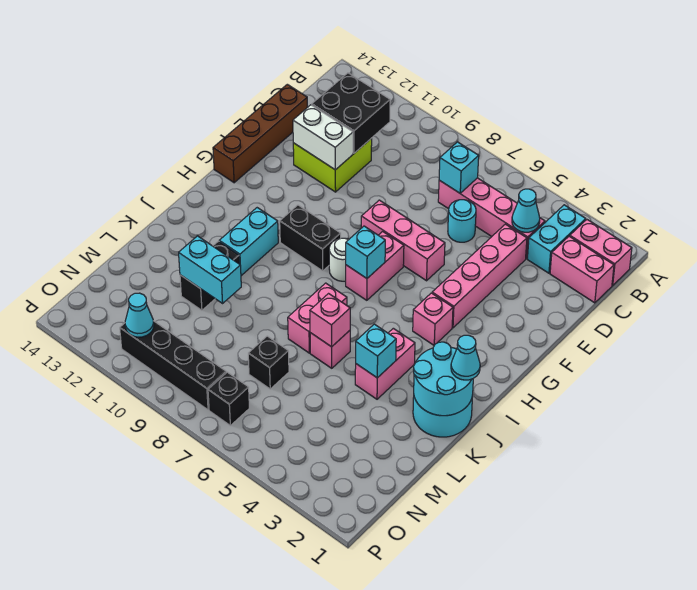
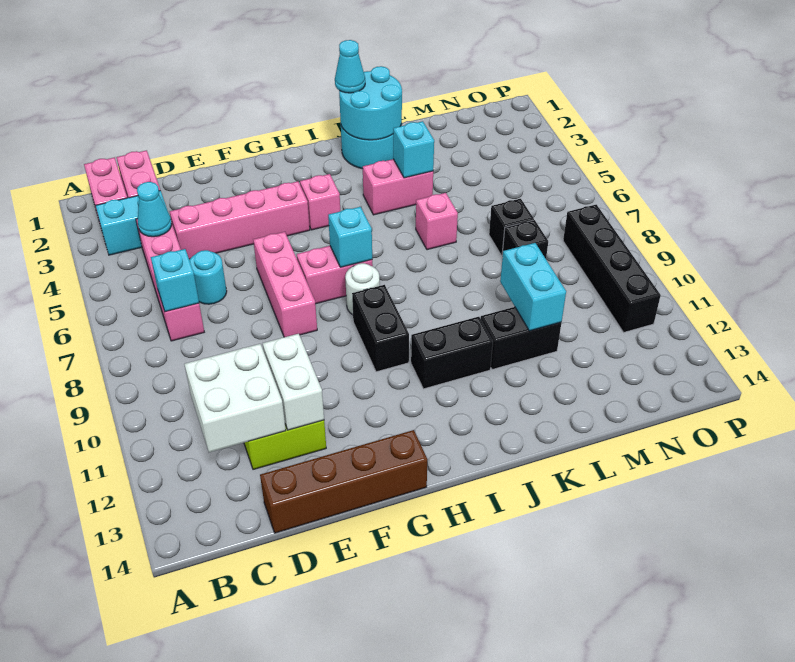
black brick C11:D12 level 2 -> white brick C11:D12 level 2
cyan brick I11:J11 level 1 -> black brick I11:J11 level 1
pink brick J7:K7 level 1 -> none
pink brick K6 level 2 -> none
black brick O7 level 1 -> black brick M8 level 1
cyan cone O11 level 2 -> none

